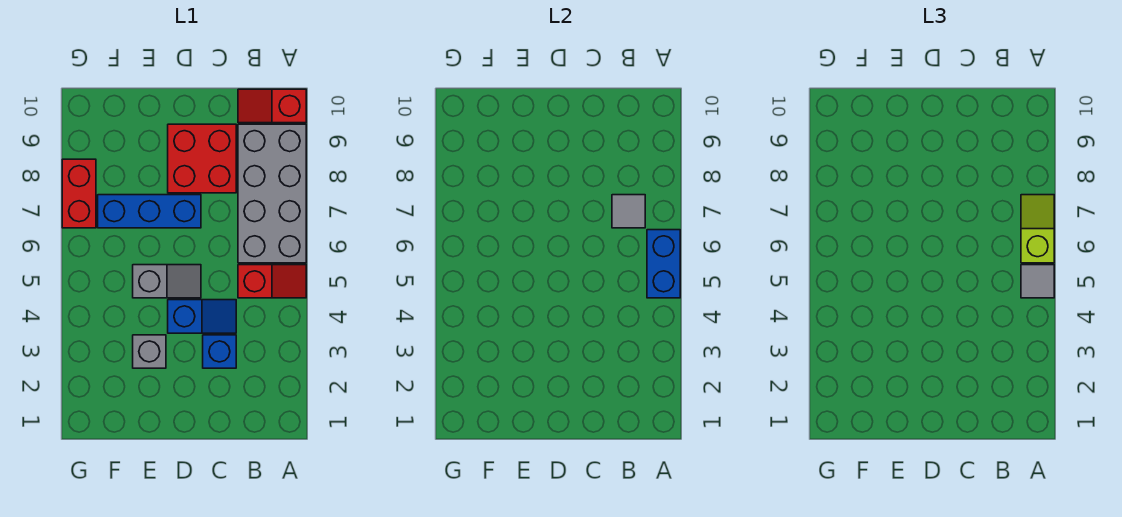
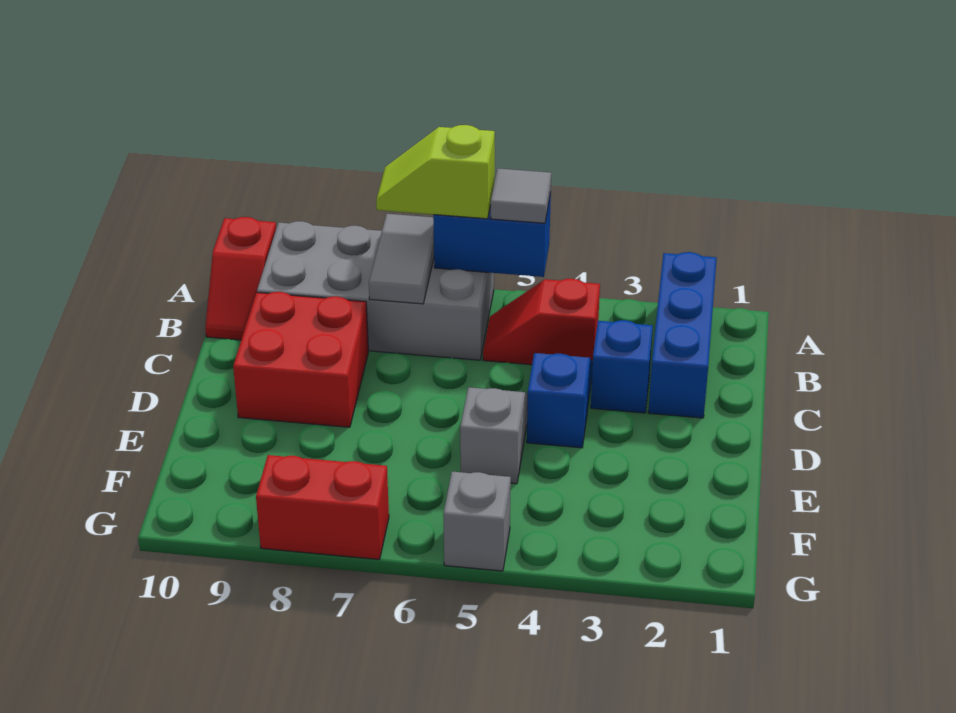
red slope A5:B5 level 1 top B -> red slope B4:B5 level 1 top 4
grey tile B7 level 2 -> grey tile A7:B7 level 2
blue brick D7:F7 level 1 -> blue brick A2:C2 level 1
grey brick E3 level 1 -> grey brick G5 level 1

